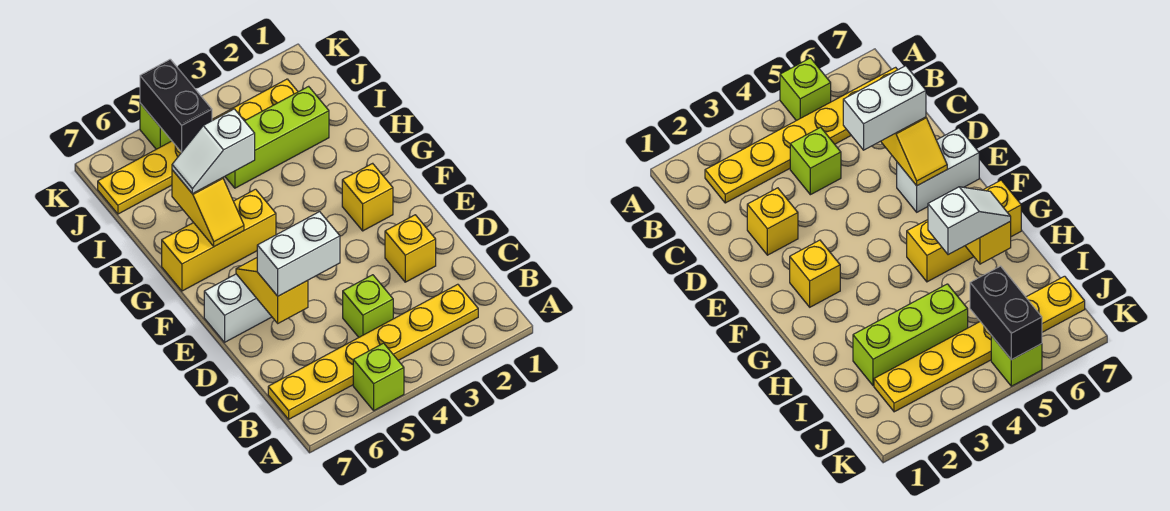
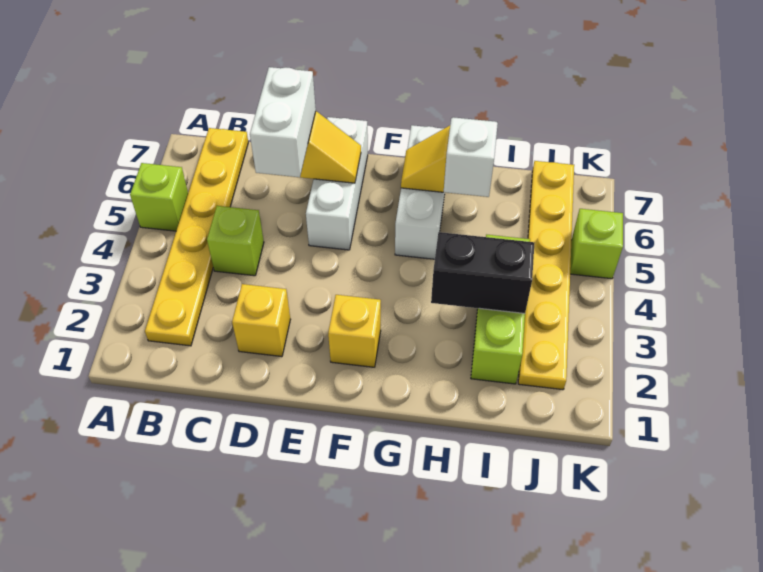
white brick E6:E7 level 1 -> white brick E5:E7 level 1
yellow brick G5:G7 level 1 -> white brick G5:G7 level 1
black brick J5:K5 level 2 -> black brick H3:I3 level 2

